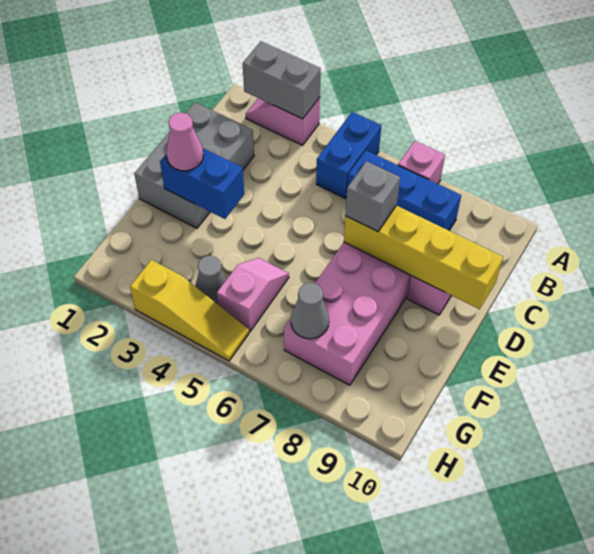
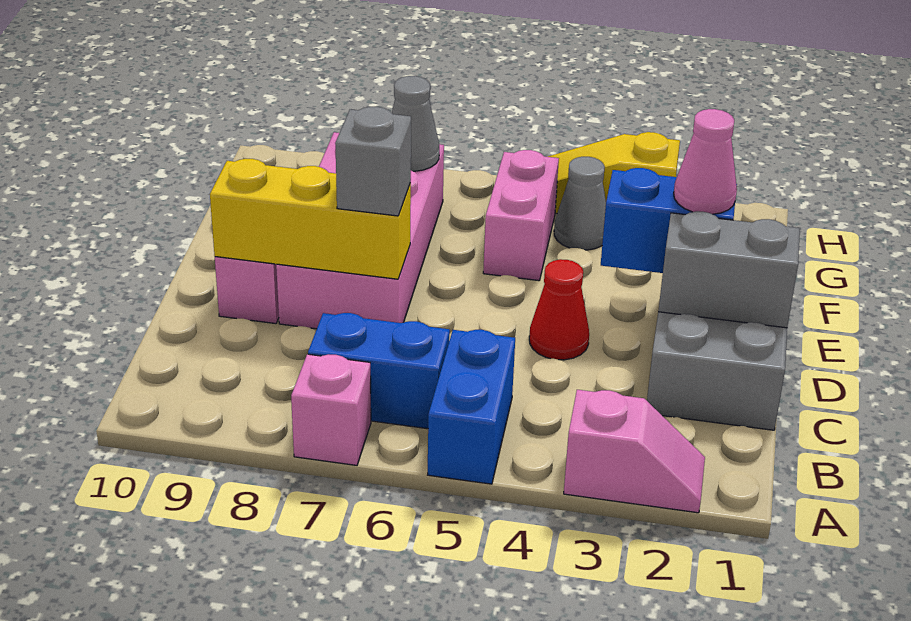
grey brick A2:A3 level 2 -> grey brick D1:D2 level 2
blue brick B6:B8 level 1 -> blue brick B6:B7 level 1
none -> red cone D4 level 1
yellow brick D7:D10 level 2 -> yellow brick D7:D9 level 2
pink slope F5:G5 level 1 top G -> pink brick F5:G5 level 1

